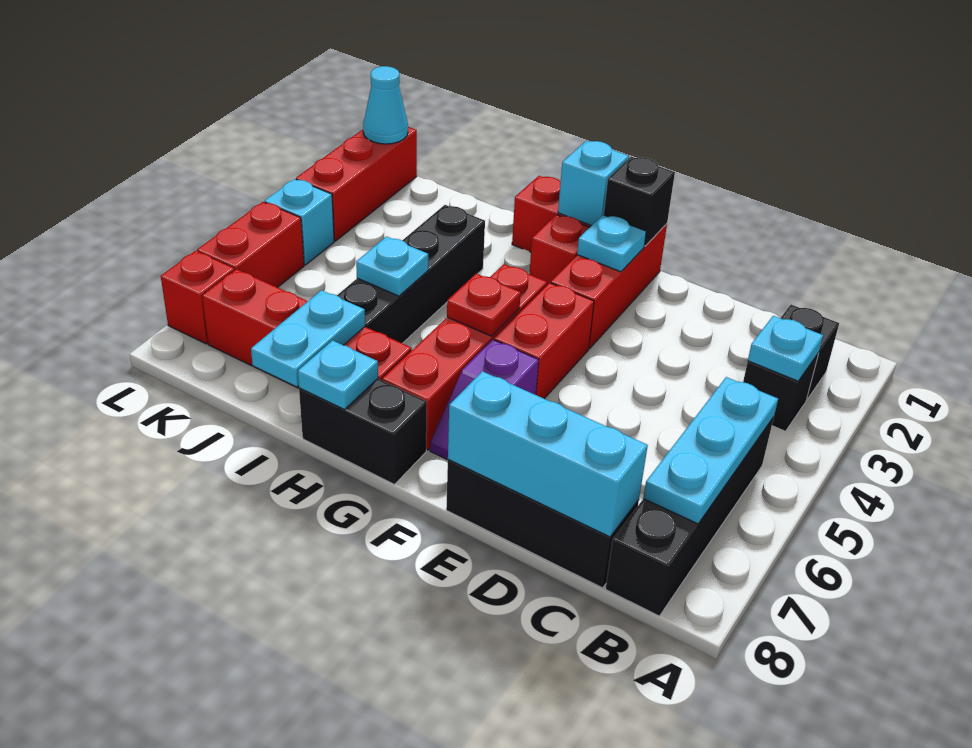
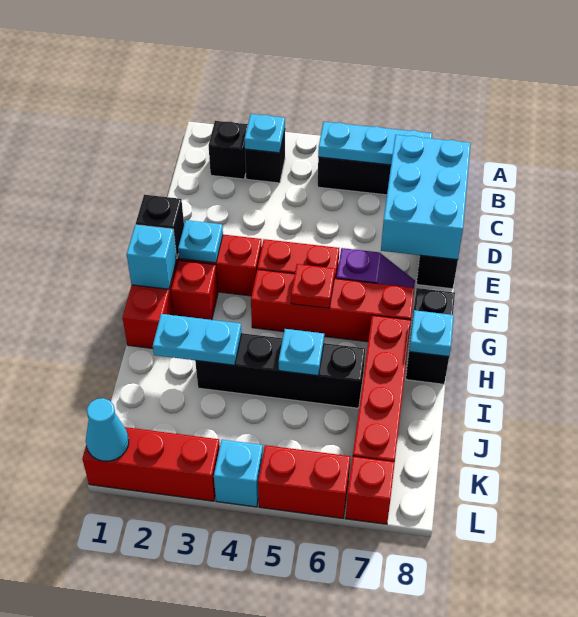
cyan brick C8:E8 level 2 -> cyan brick C7:E8 level 2
cyan plate I7:I8 level 2 -> cyan plate I2:I3 level 2

